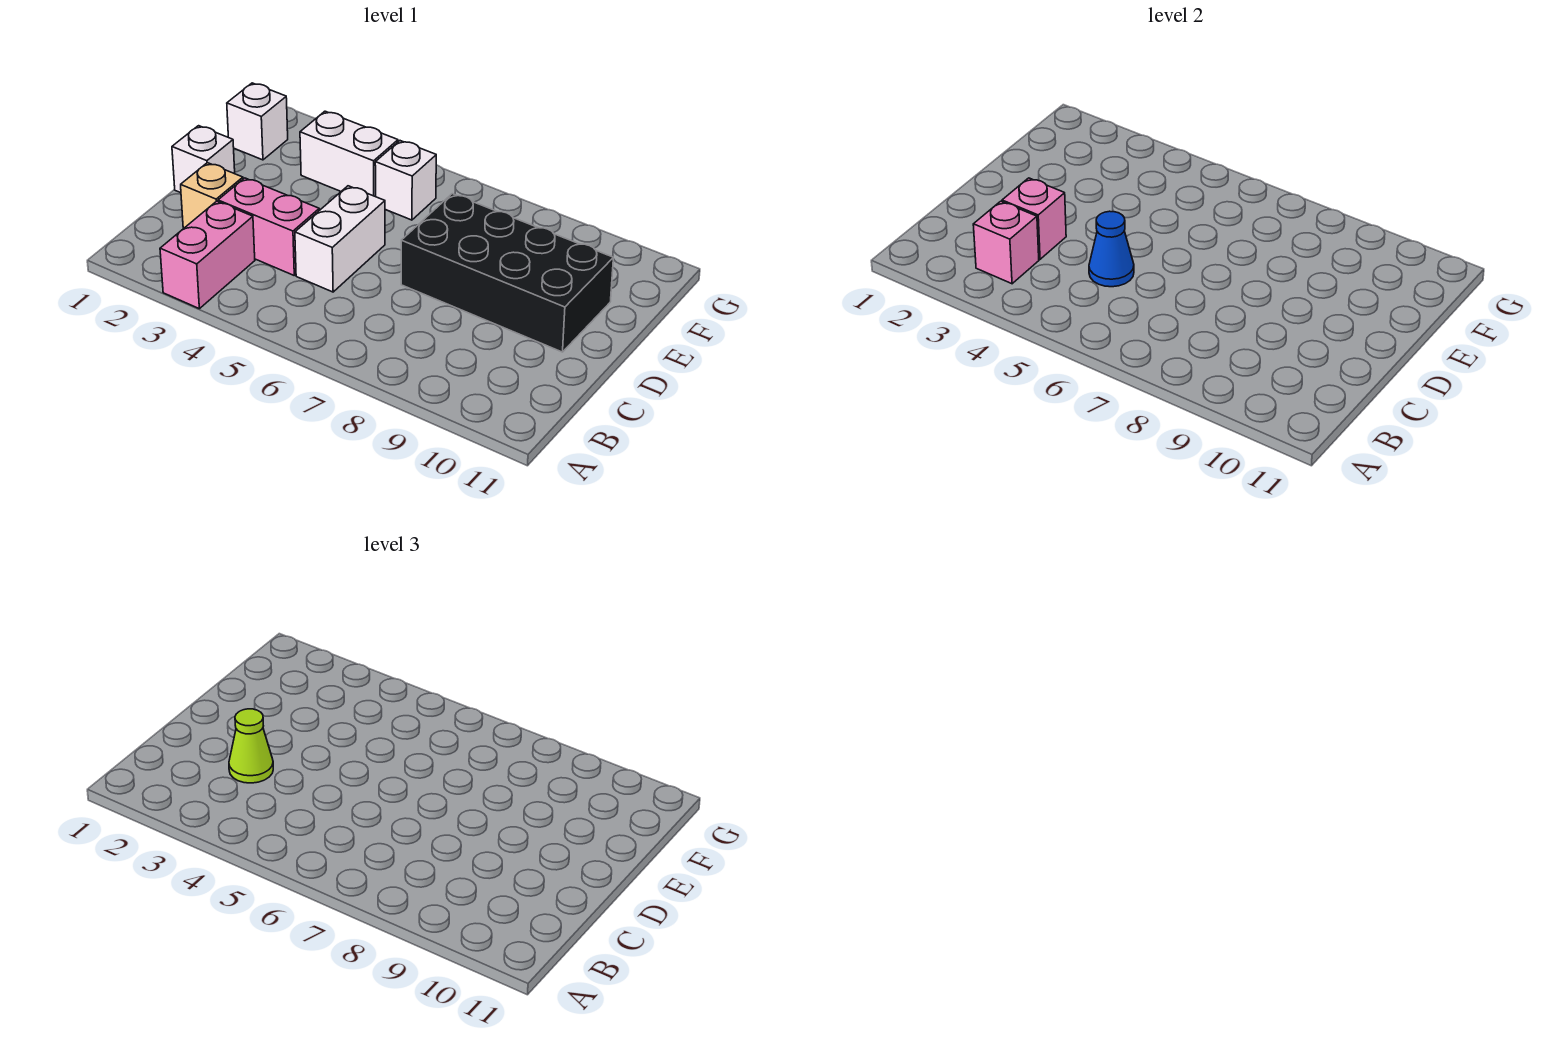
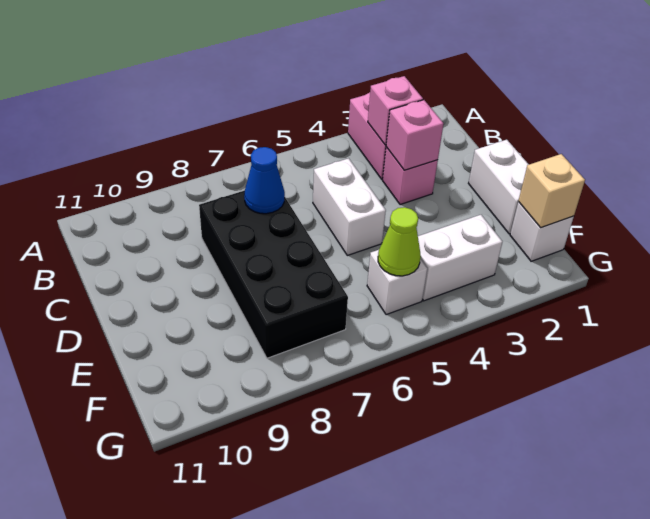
tan brick C2 level 1 -> tan brick F1 level 2
pink brick C3:C4 level 1 -> pink brick C3 level 1
lime cone C3 level 3 -> lime cone F5 level 2
blue cone C5 level 2 -> blue cone C7 level 2
white brick D1 level 1 -> white brick D1:E1 level 1
black brick D7:E10 level 1 -> black brick C7:F8 level 1

